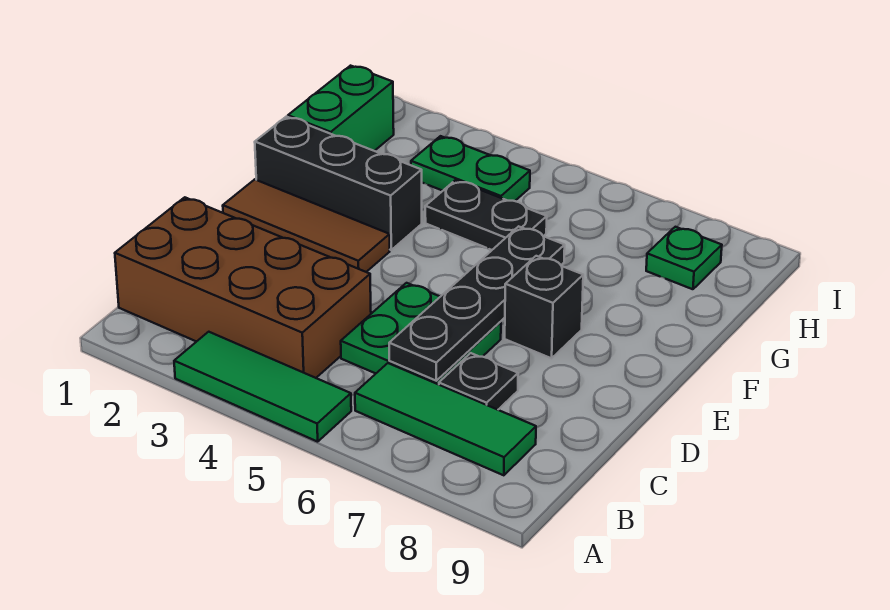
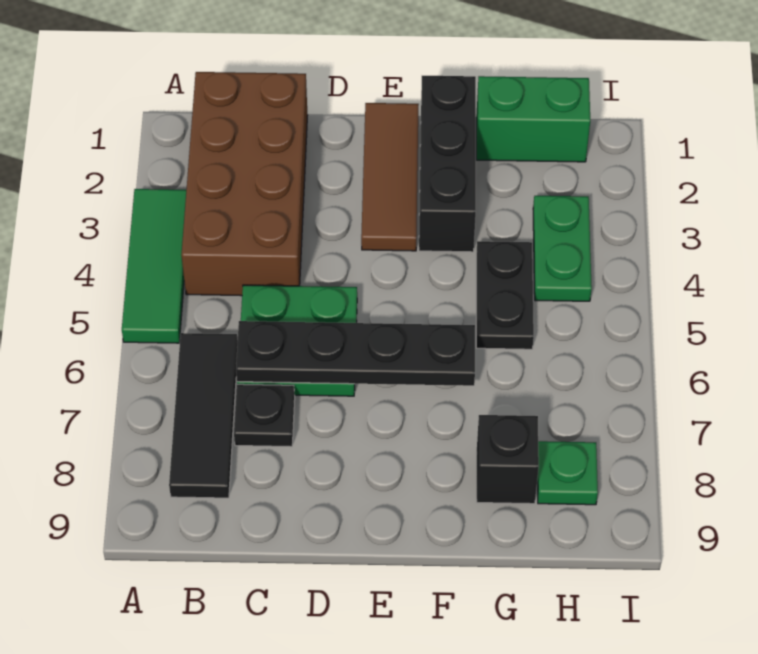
green tile B6:B8 level 1 -> black tile B6:B8 level 1
black brick E7 level 1 -> black brick G8 level 1

